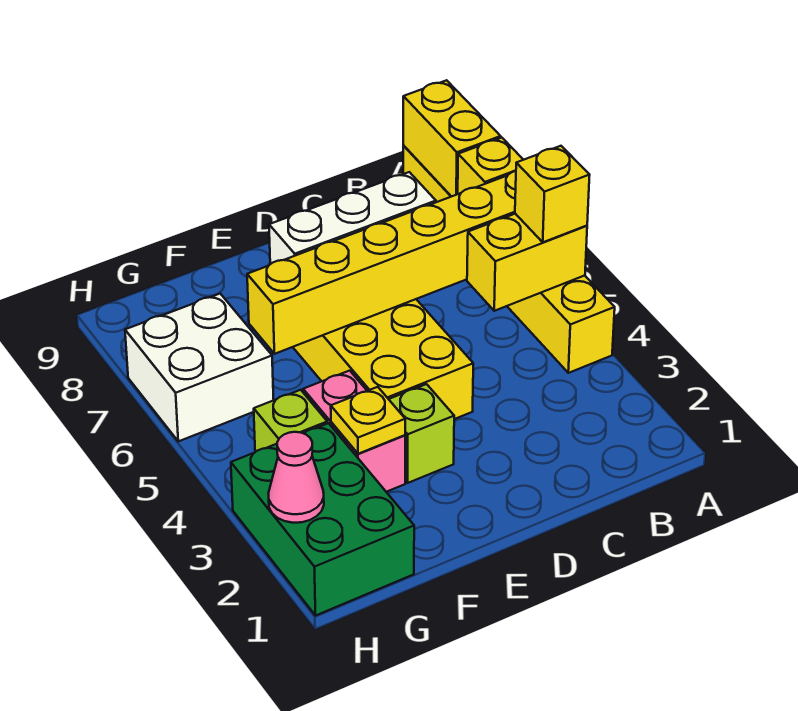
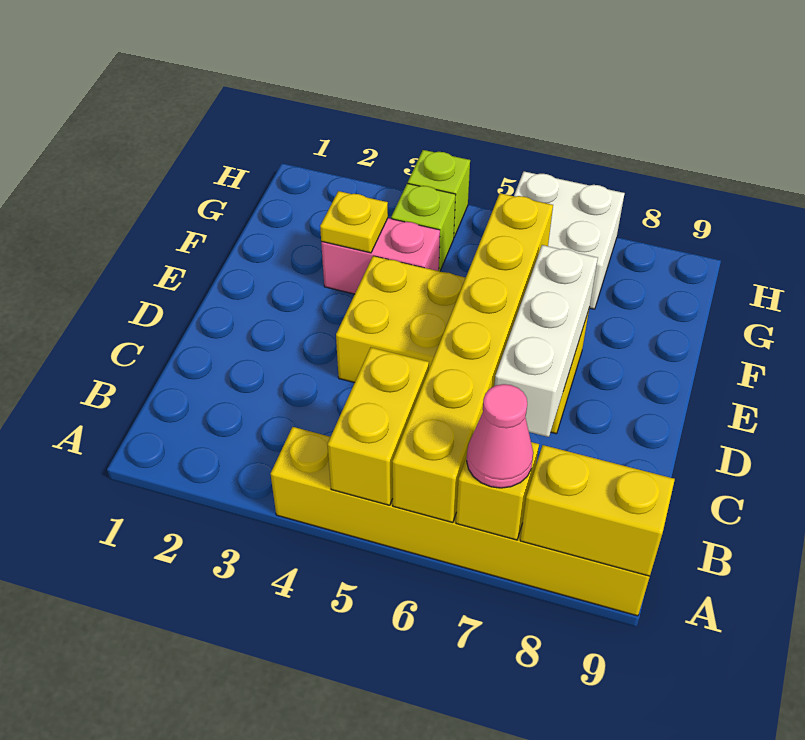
yellow brick A5 level 3 -> none
lime brick E3 level 1 -> lime brick H4 level 1
green brick G1:H3 level 1 -> none
pink cone H2 level 2 -> pink cone A7 level 3

